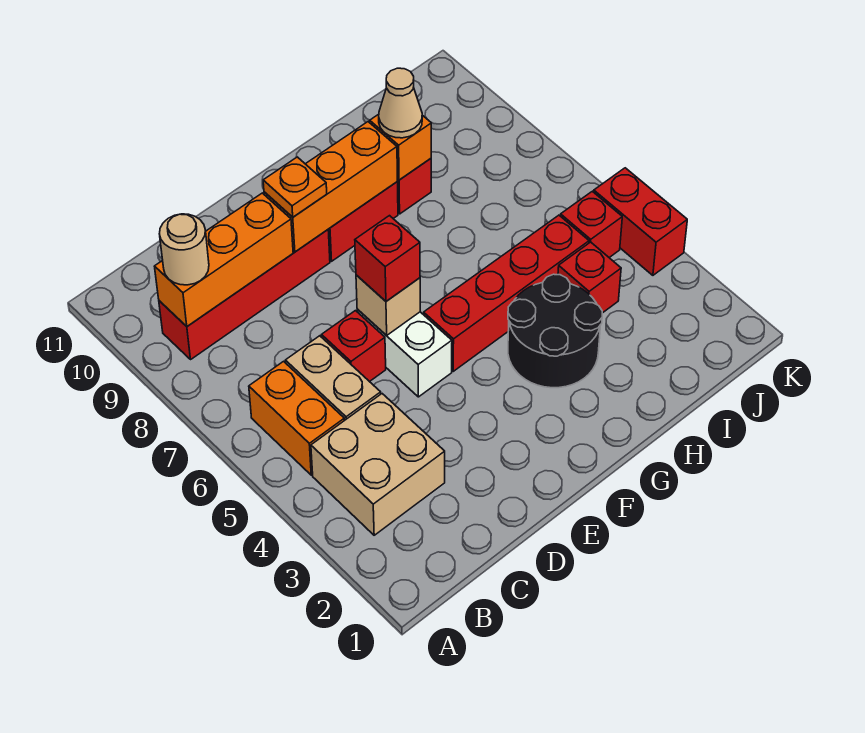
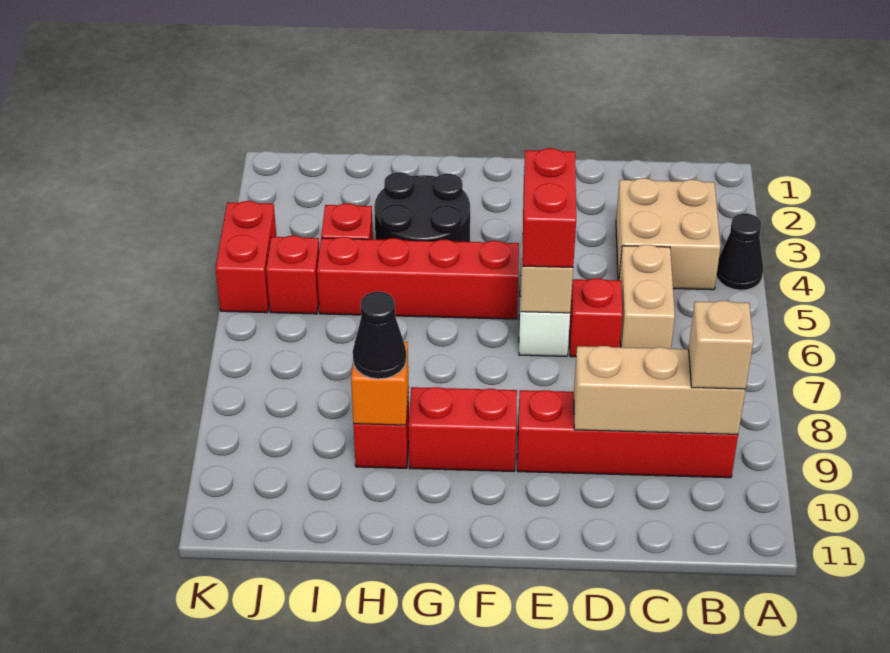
none -> black cone A4 level 1
orange brick B5:B6 level 1 -> none
orange brick B9:D9 level 2 -> tan brick B9:D9 level 2
tan round brick B9 level 3 -> tan brick B9 level 3
red brick E6 level 3 -> red brick E5:E6 level 3
orange brick E9:G9 level 2 -> none
orange plate E9 level 3 -> none
tan cone H9 level 3 -> black cone H9 level 3

